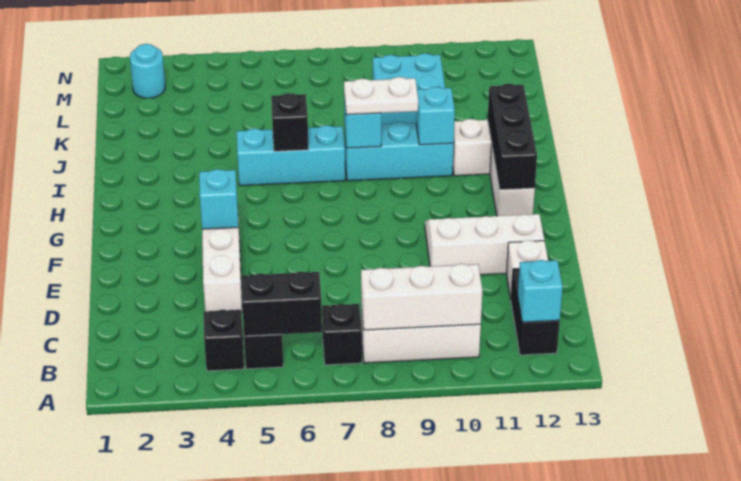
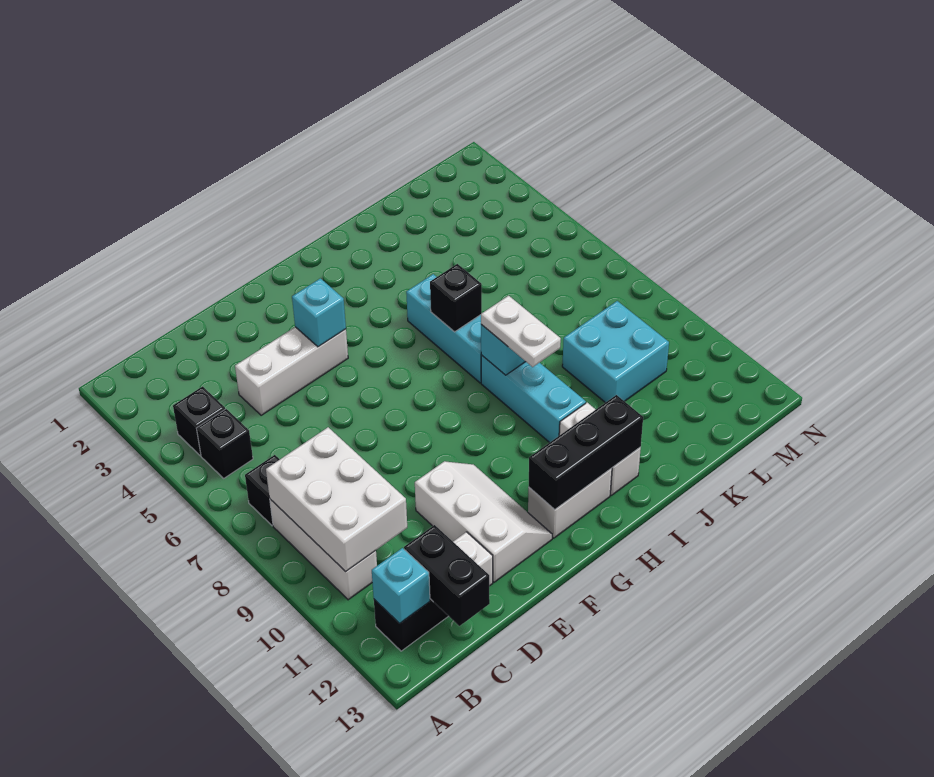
black brick B5:B6 level 2 -> black brick C12:C13 level 2
white brick B8:B10 level 2 -> white brick B8:C10 level 2
cyan brick I10 level 2 -> none
cyan round brick M2 level 1 -> none

